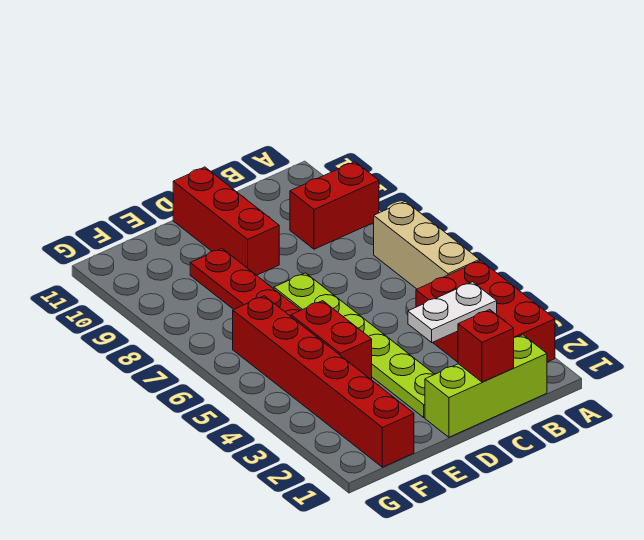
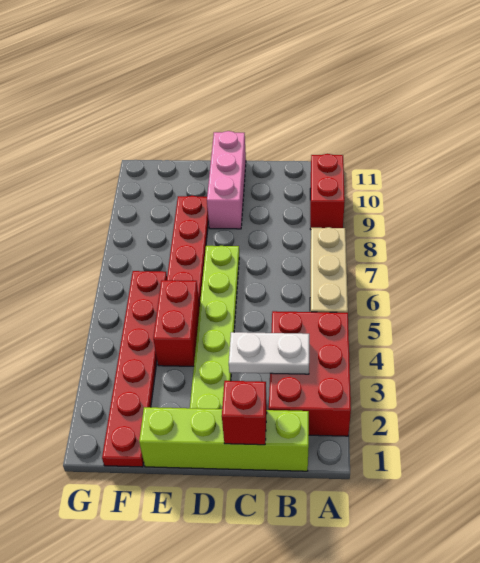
red brick A9:B9 level 1 -> red brick A9:A10 level 1
lime brick B1:D1 level 1 -> lime brick B1:E1 level 1
red brick D9:D11 level 1 -> pink brick D9:D11 level 1
red brick F1:F6 level 1 -> red plate F1:F6 level 1

